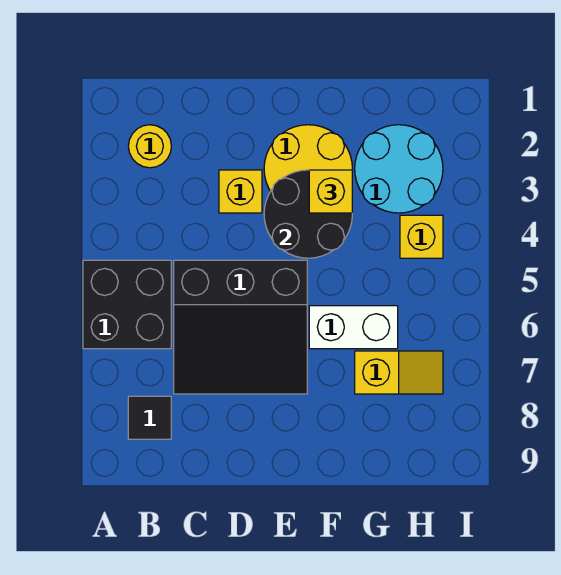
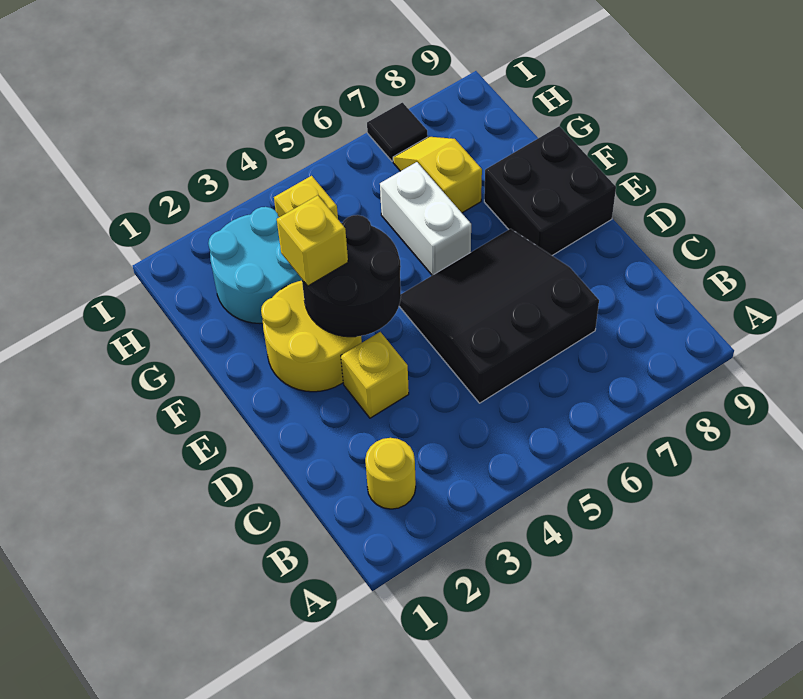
black brick A5:B6 level 1 -> black brick E8:F9 level 1
black tile B8 level 1 -> black tile I7 level 1
black slope C5:E7 level 1 top 5 -> black slope C5:E7 level 1 top C

